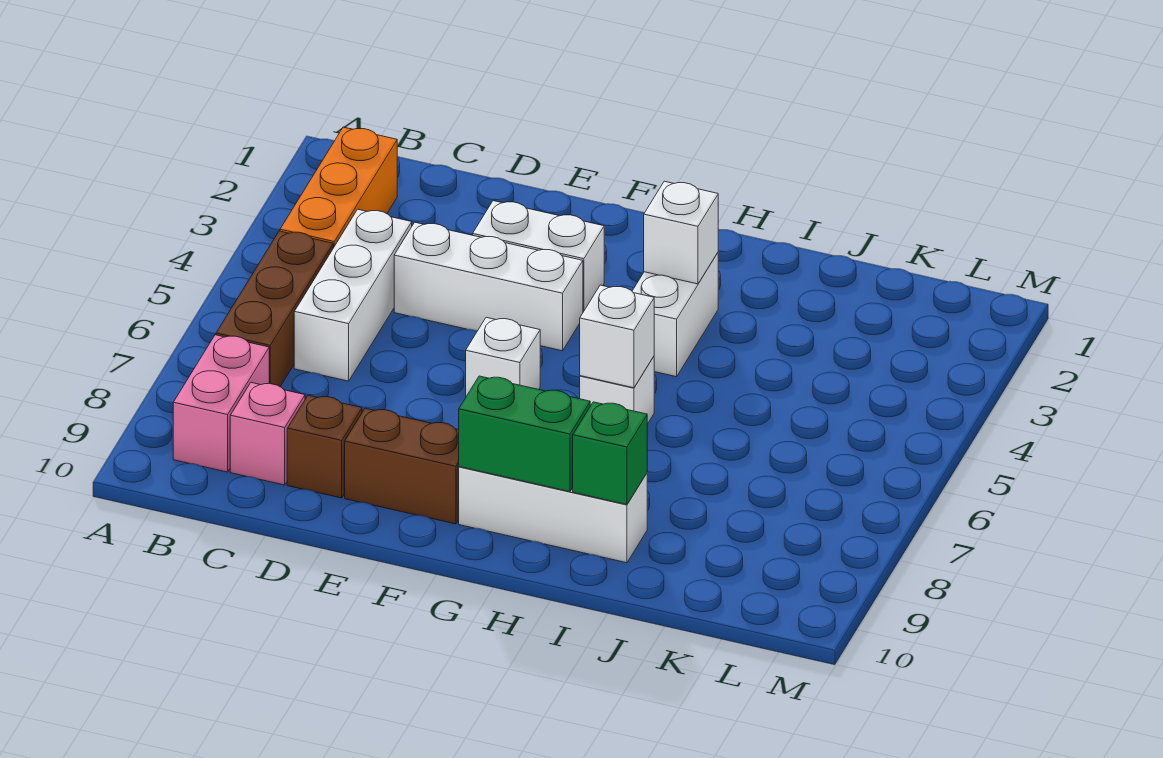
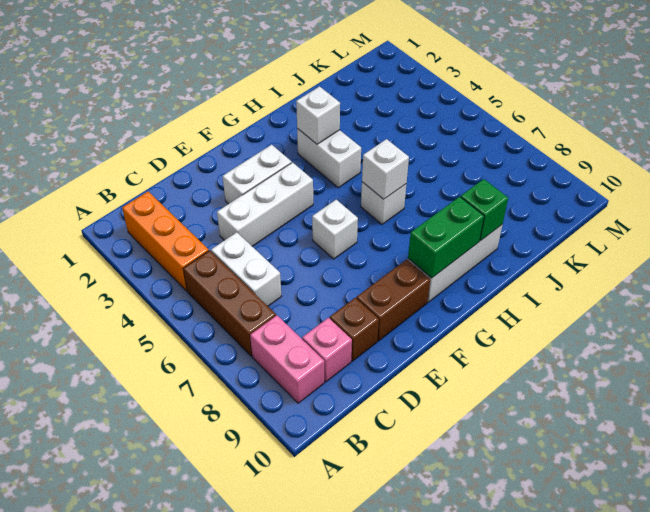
white brick C4:C6 level 1 -> white brick C5:C6 level 1

